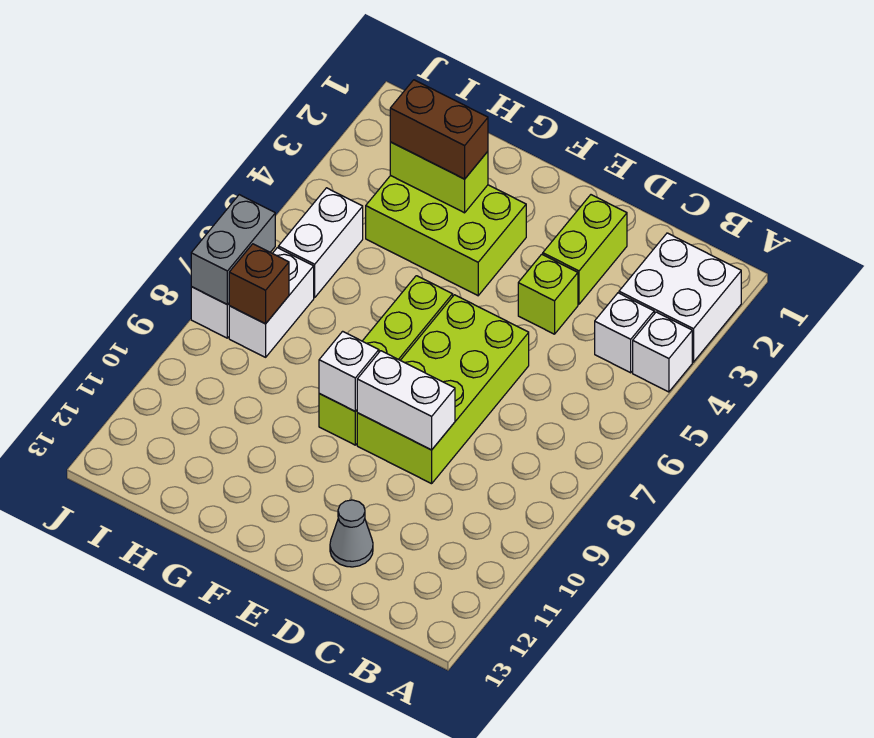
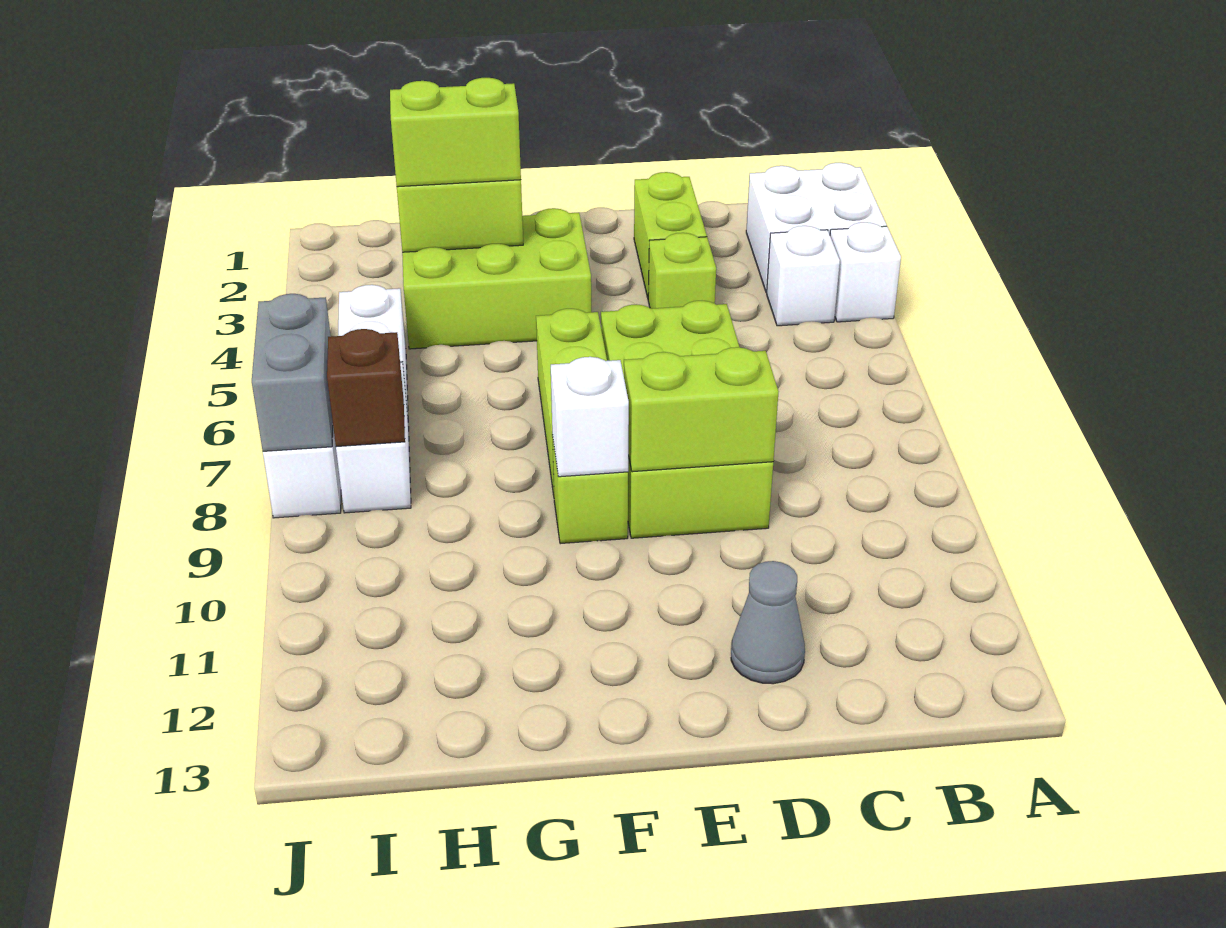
white brick D9:E9 level 2 -> lime brick D9:E9 level 2
brown brick G3:H3 level 3 -> lime brick G3:H3 level 3

